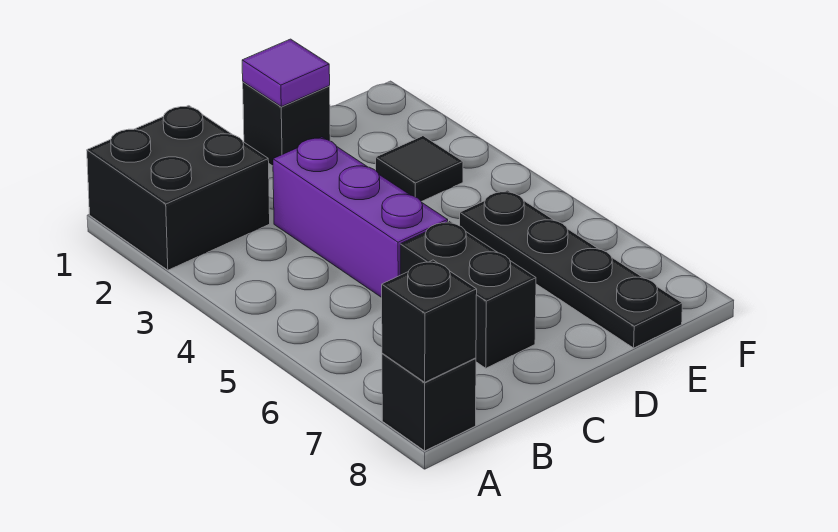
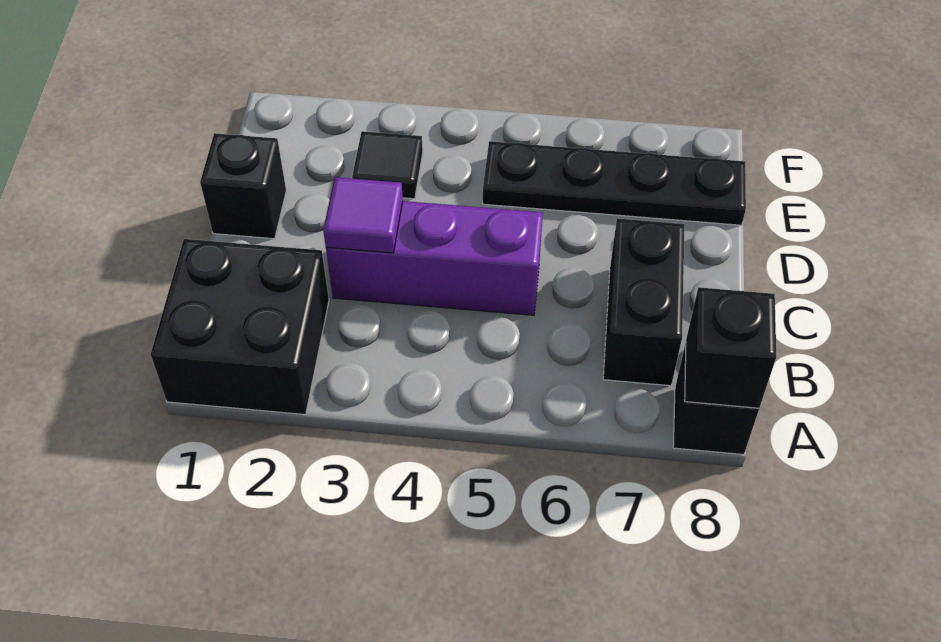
black brick C6:C7 level 1 -> black brick B7:C7 level 1
purple tile D1 level 2 -> purple tile C3 level 2

